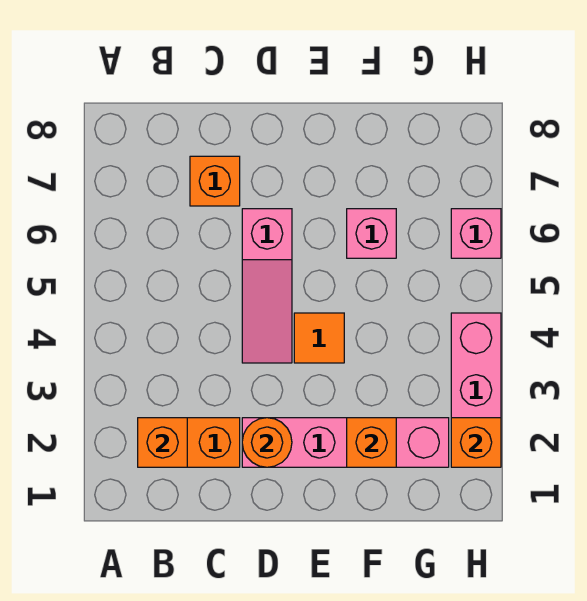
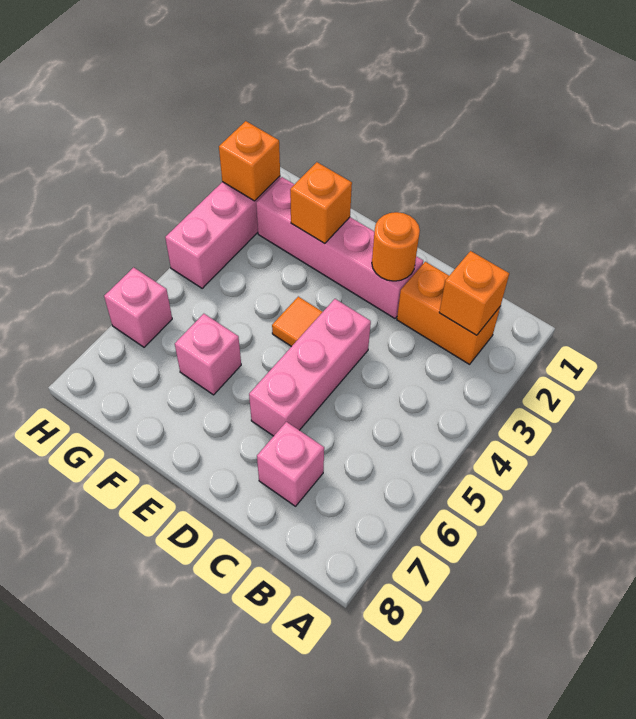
orange brick C7 level 1 -> pink brick C7 level 1
pink slope D4:D6 level 1 top 6 -> pink brick D4:D6 level 1

